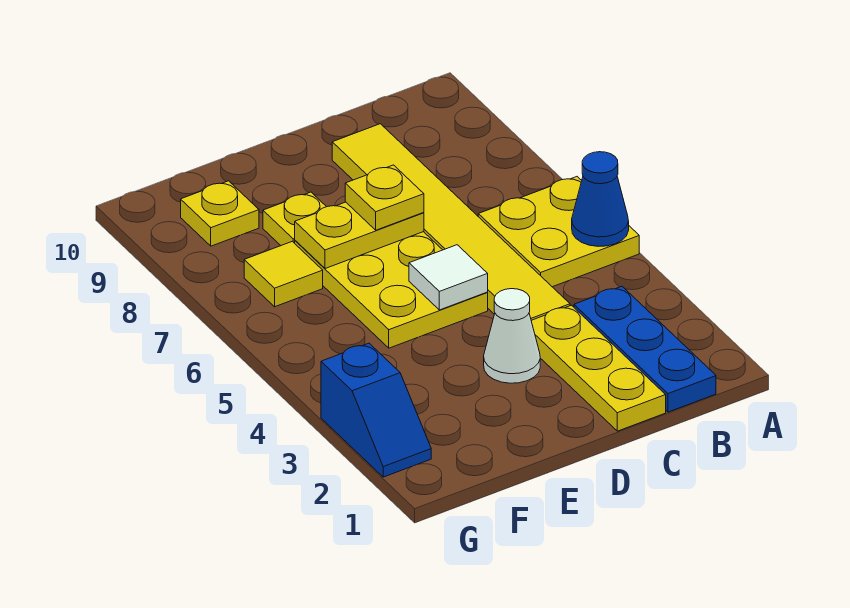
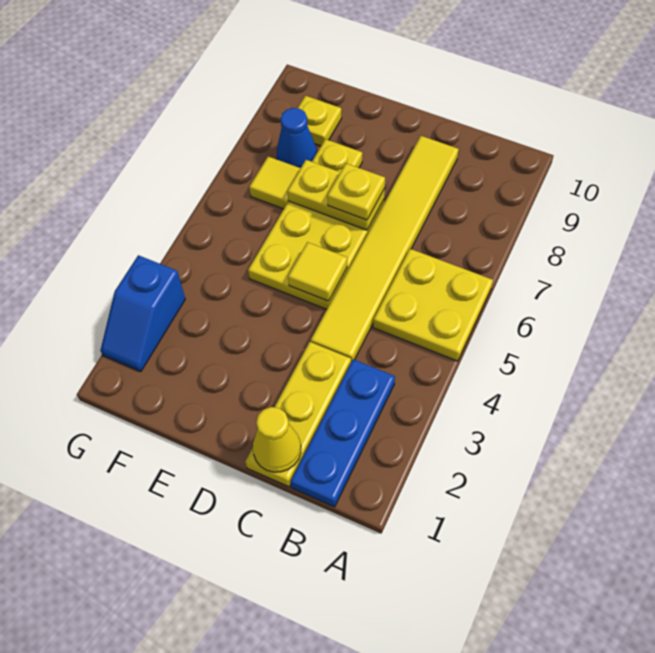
blue cone A5 level 2 -> blue cone F8 level 1
none -> yellow cone C1 level 2
white cone D3 level 1 -> none
white tile D5 level 2 -> yellow tile D5 level 2

